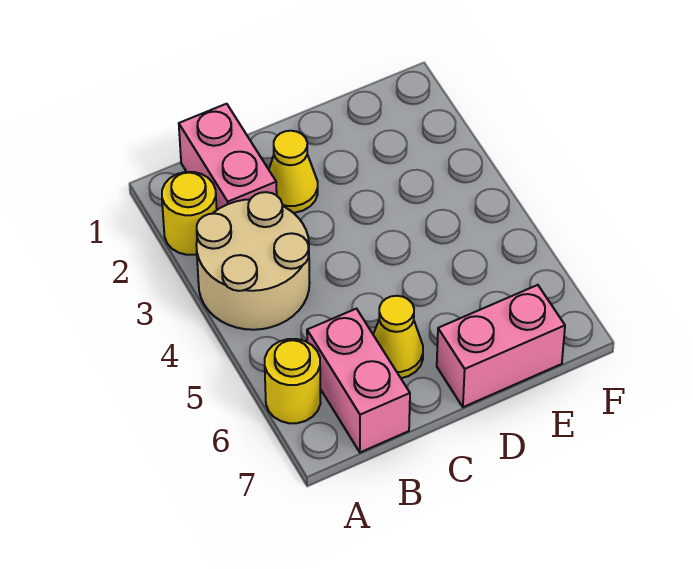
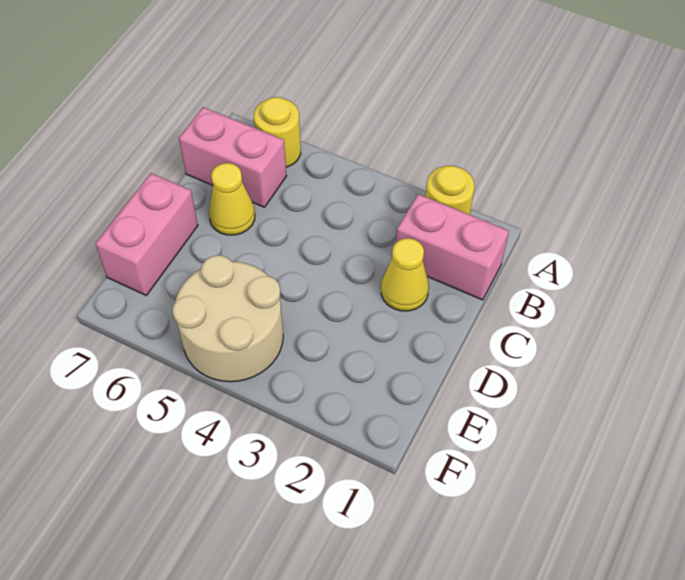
tan round brick A3:B4 level 1 -> tan round brick E4:F5 level 1

